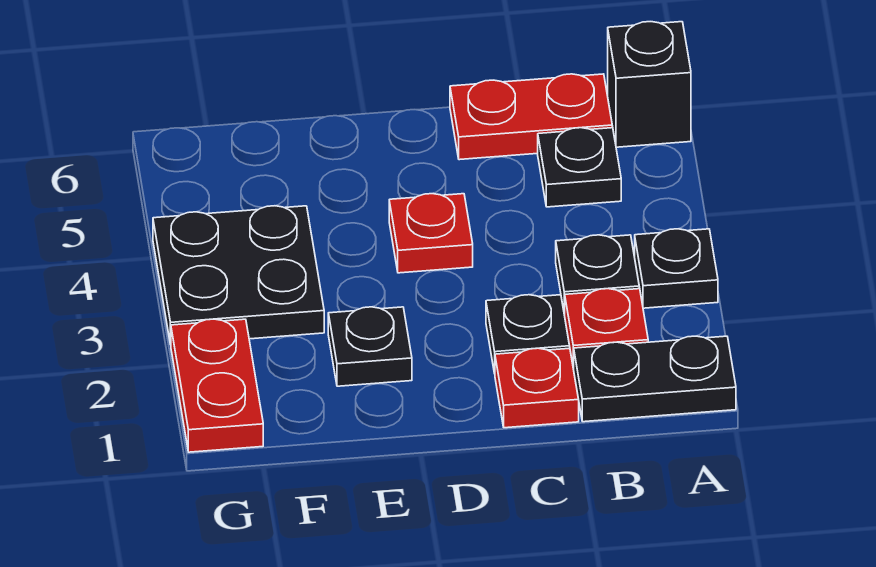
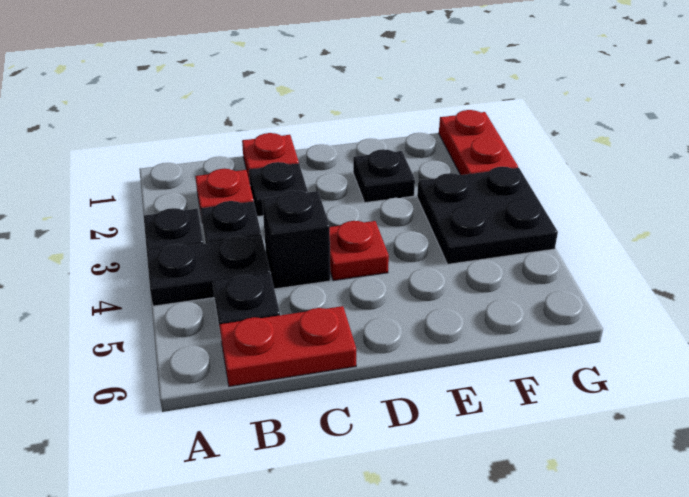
black plate A1:B1 level 1 -> black plate A4:B4 level 1
black brick A6 level 1 -> black brick C4 level 1

